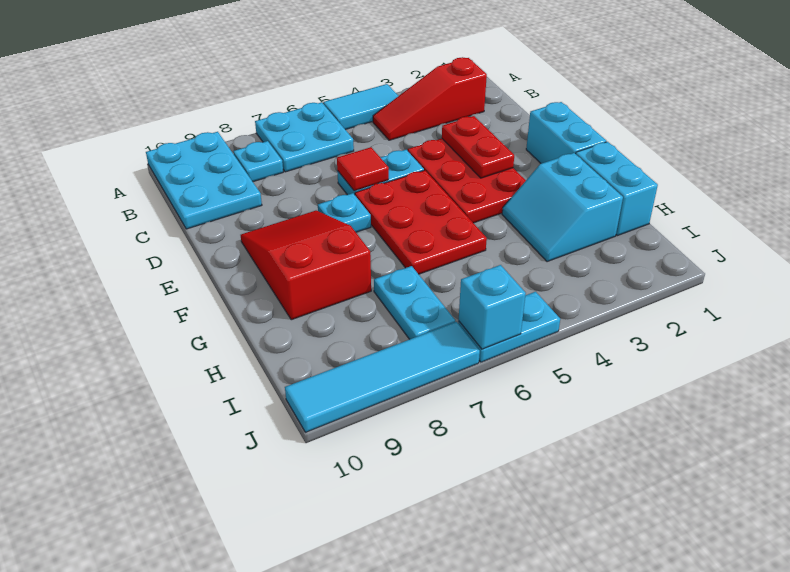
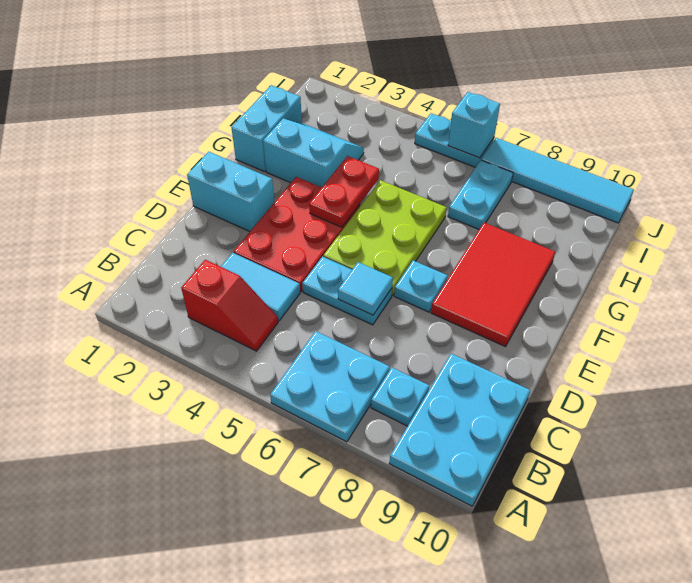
cyan tile A4:A5 level 1 -> cyan tile C3:C4 level 1
red slope B2:B4 level 1 top 2 -> red slope B3:B4 level 1 top 3
red plate D3:E3 level 2 -> red plate F4:G4 level 2
red tile D6 level 2 -> cyan tile D6 level 2
cyan brick E1:F1 level 1 -> cyan brick E1:E2 level 1
red plate E5:G6 level 1 -> lime plate E5:G6 level 1
red slope E8:G9 level 1 top G -> red tile E8:G9 level 1
cyan slope G2:H3 level 1 top 2 -> cyan slope G2:H3 level 1 top G

